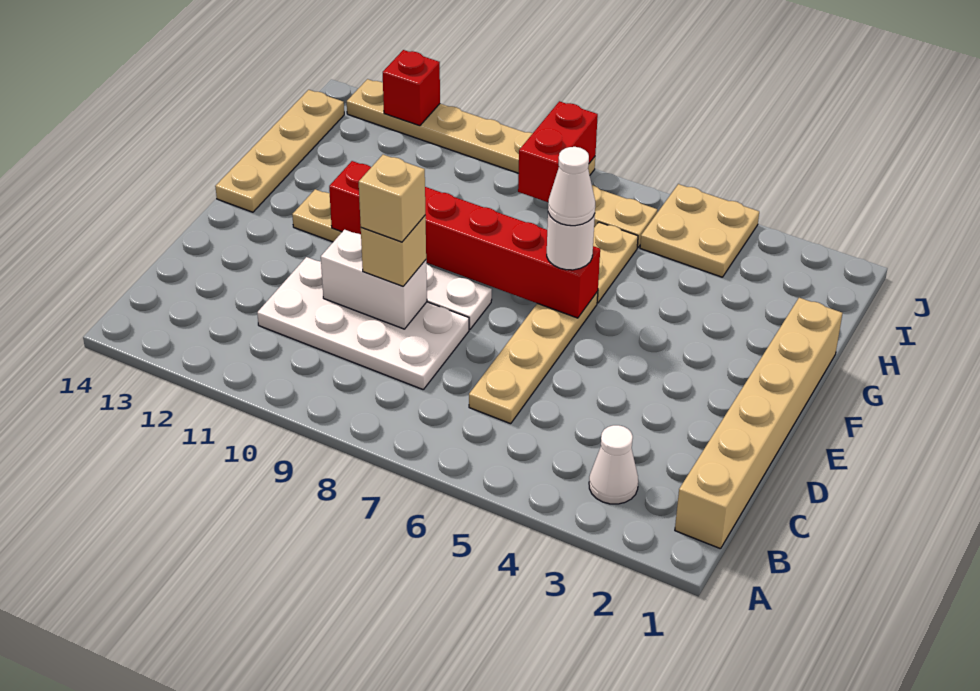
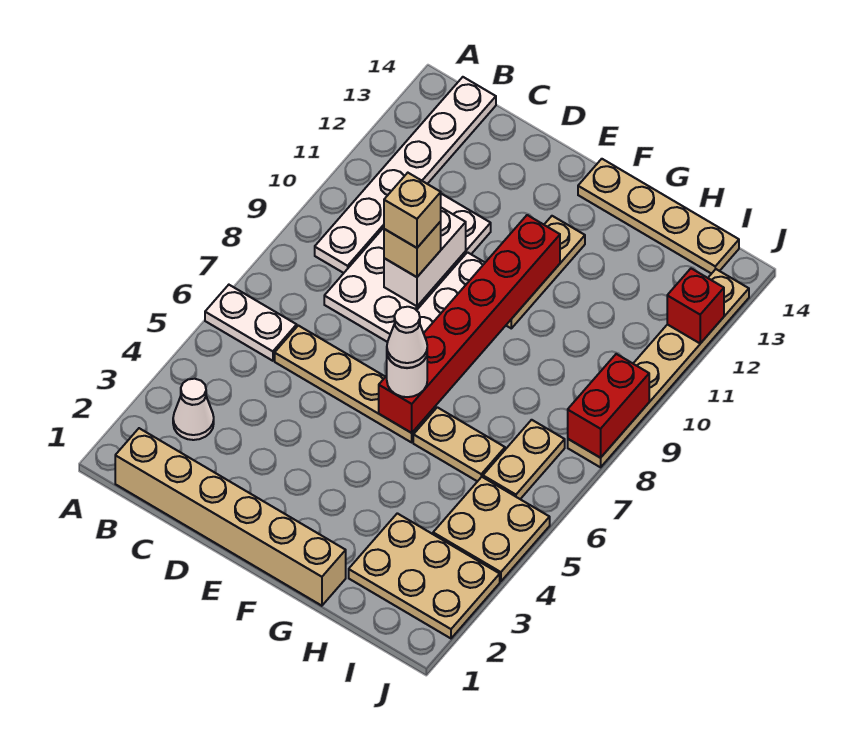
none -> white plate A6:B6 level 1
none -> white plate B9:B14 level 1
none -> tan plate H2:J3 level 1
red brick I8:J8 level 2 -> red brick J8:J9 level 2

